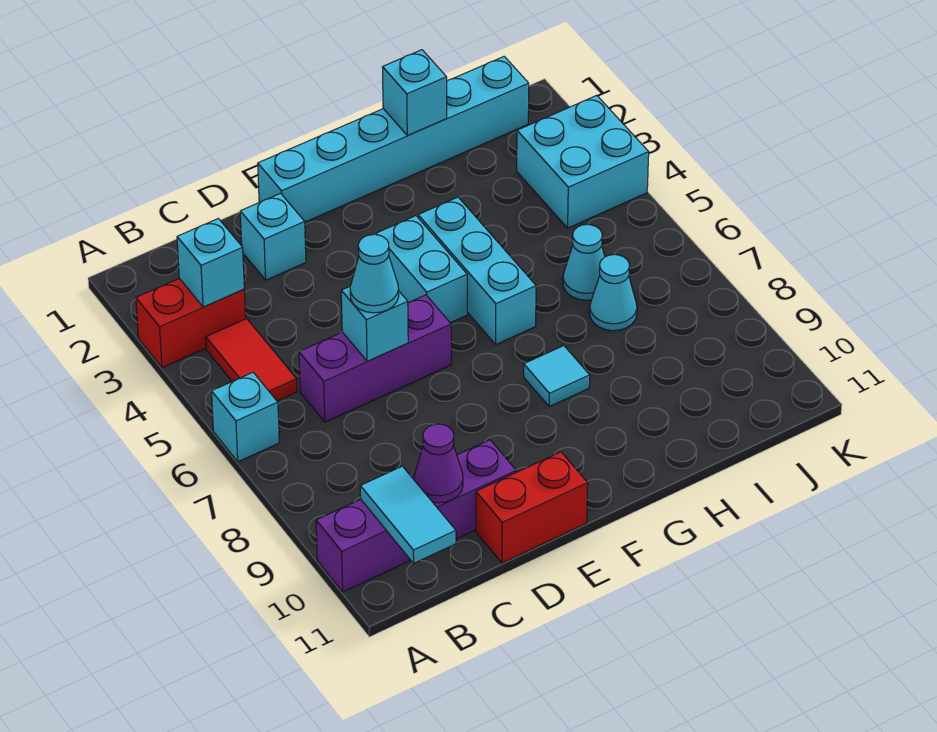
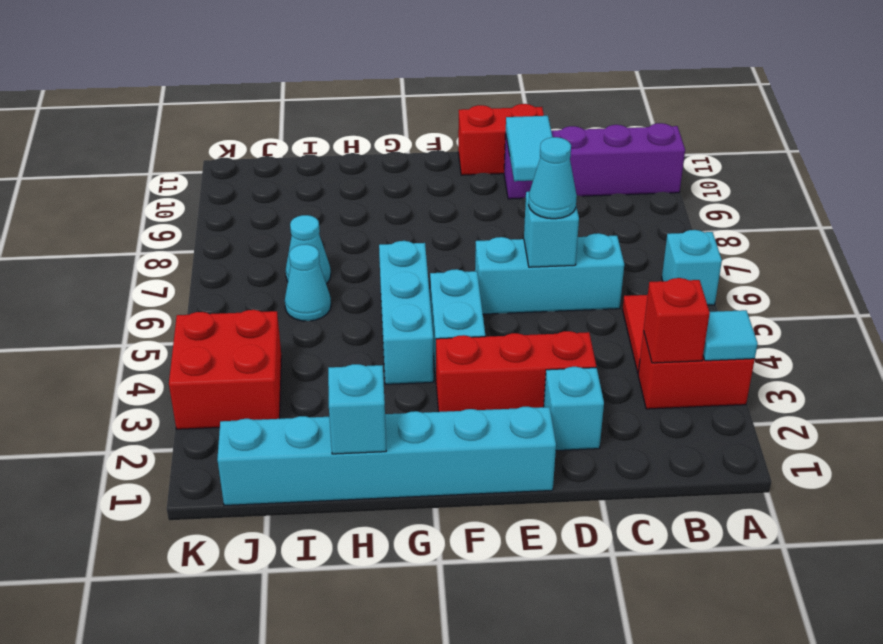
cyan brick B3 level 2 -> red brick B3 level 2
cyan tile B10:B11 level 2 -> cyan tile D9:D10 level 2
purple brick C6:E6 level 1 -> cyan brick C6:E6 level 1
purple cone C10 level 2 -> none
none -> red brick D3:F3 level 1
cyan tile G8 level 1 -> cyan tile A3 level 2
cyan brick J3:K4 level 1 -> red brick J3:K4 level 1

